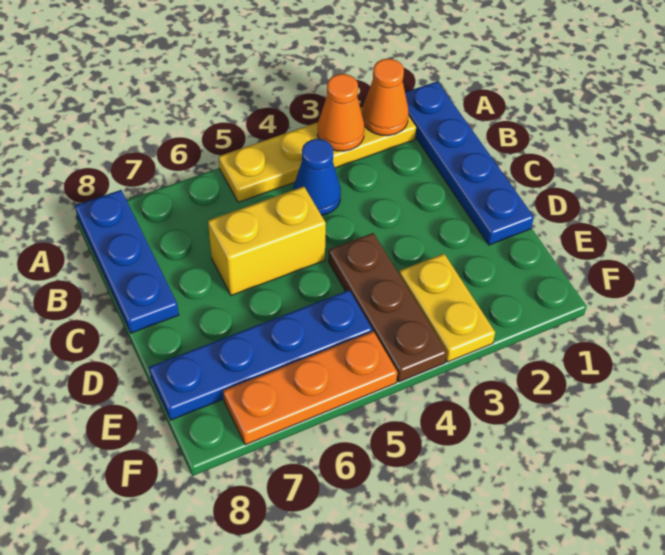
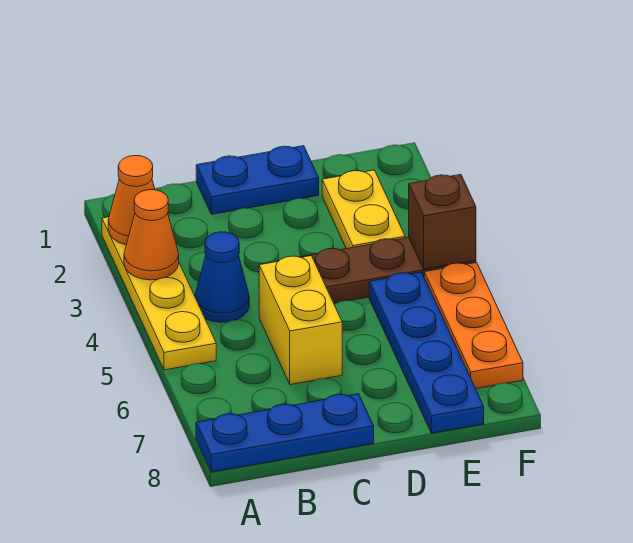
blue plate A1:D1 level 1 -> blue plate C1:D1 level 1
yellow plate E3:F3 level 1 -> yellow plate E2:E3 level 1
none -> brown brick F4 level 2

